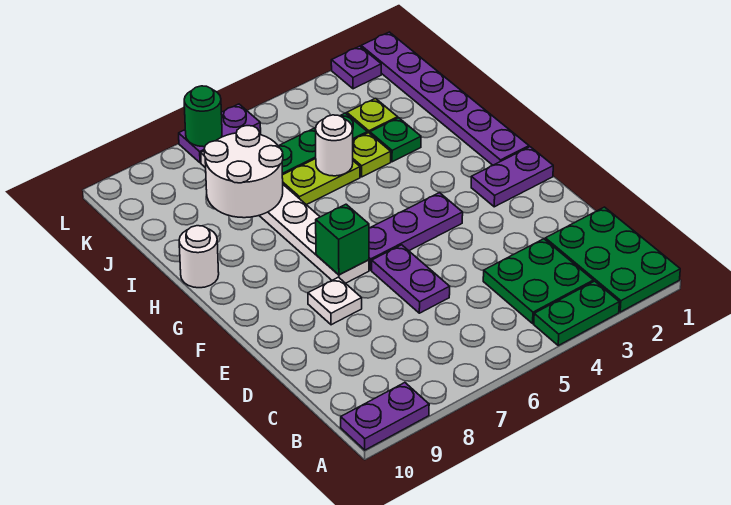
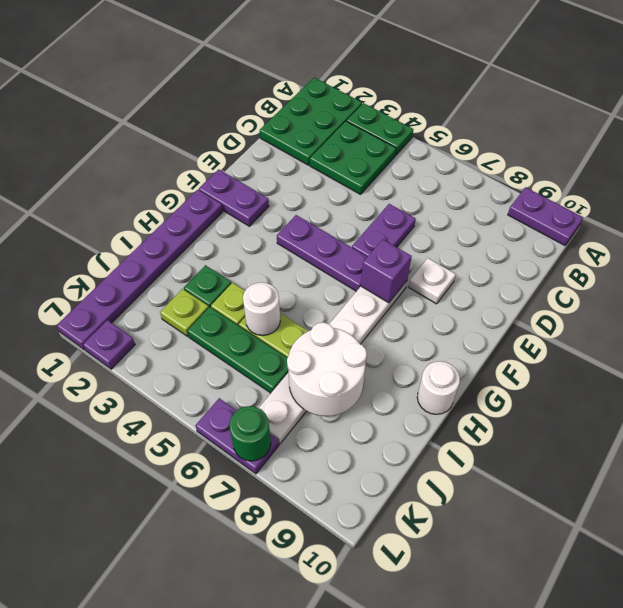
green brick F7 level 2 -> purple brick F7 level 2

